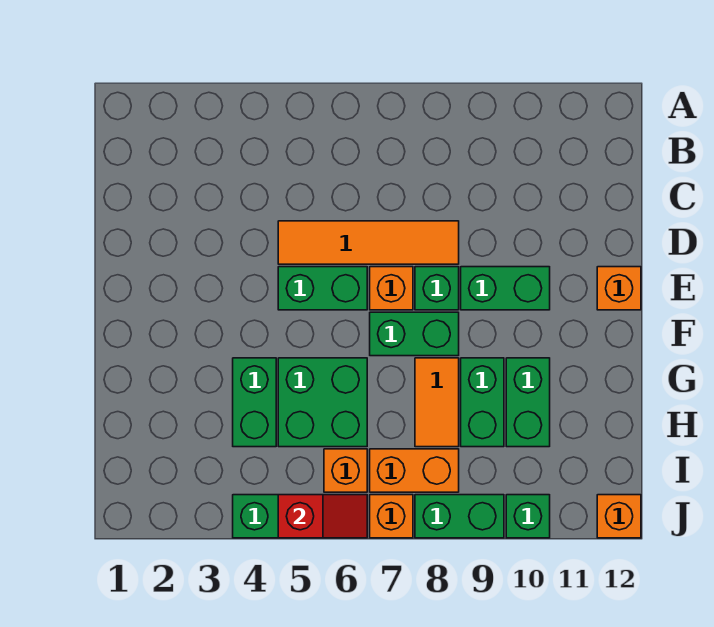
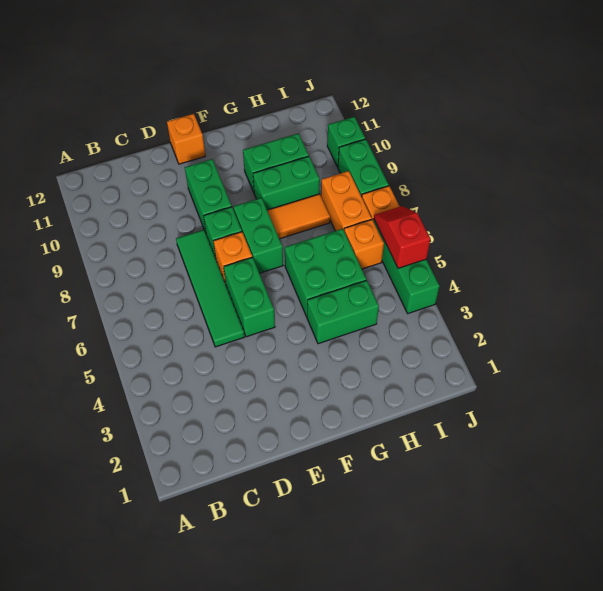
orange tile D5:D8 level 1 -> green tile D5:D8 level 1
orange brick J12 level 1 -> none

